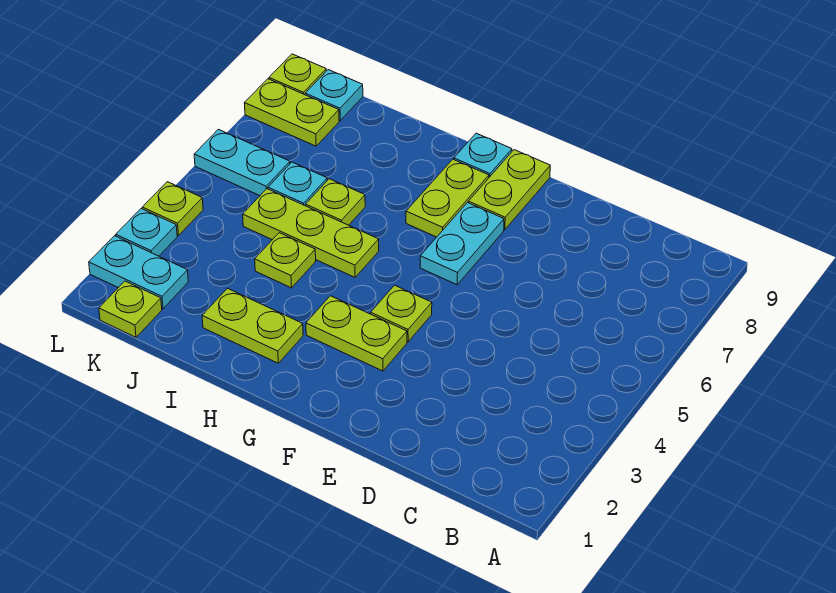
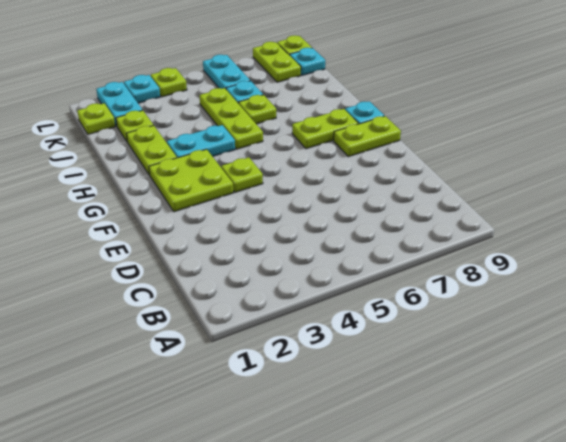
lime plate F3:G3 level 1 -> lime plate F2:G3 level 1
cyan plate F6:F7 level 1 -> cyan plate H3:H4 level 1
lime plate I4 level 1 -> lime plate J2 level 1

